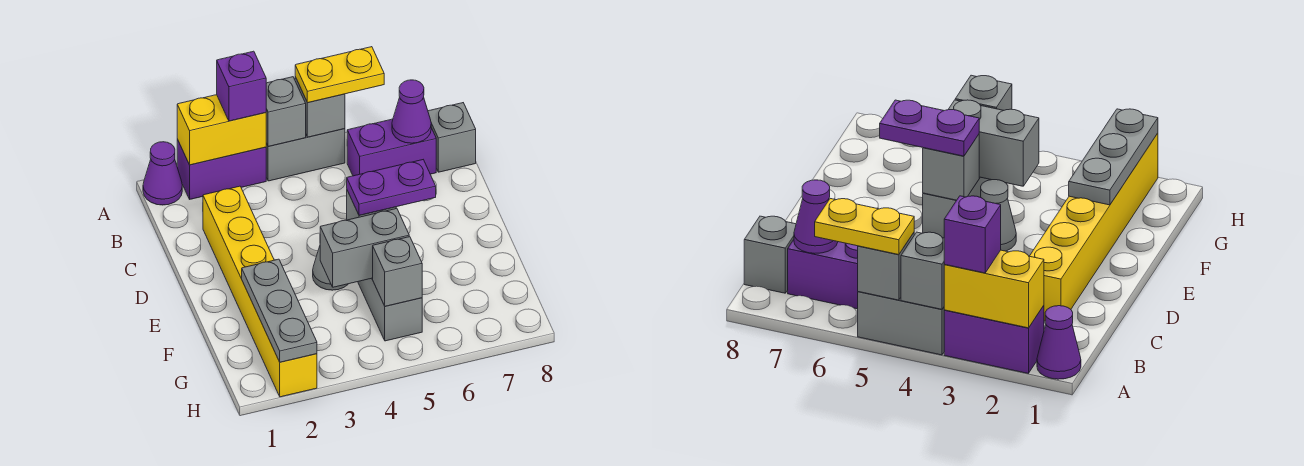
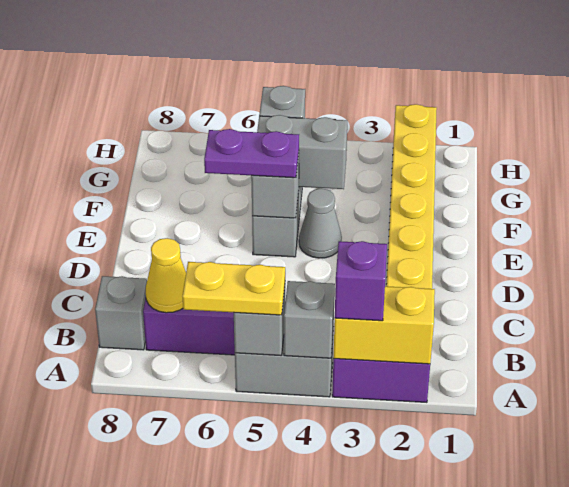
purple cone A1 level 1 -> none
purple cone B7 level 2 -> yellow cone B7 level 2
grey plate F2:H2 level 2 -> none

